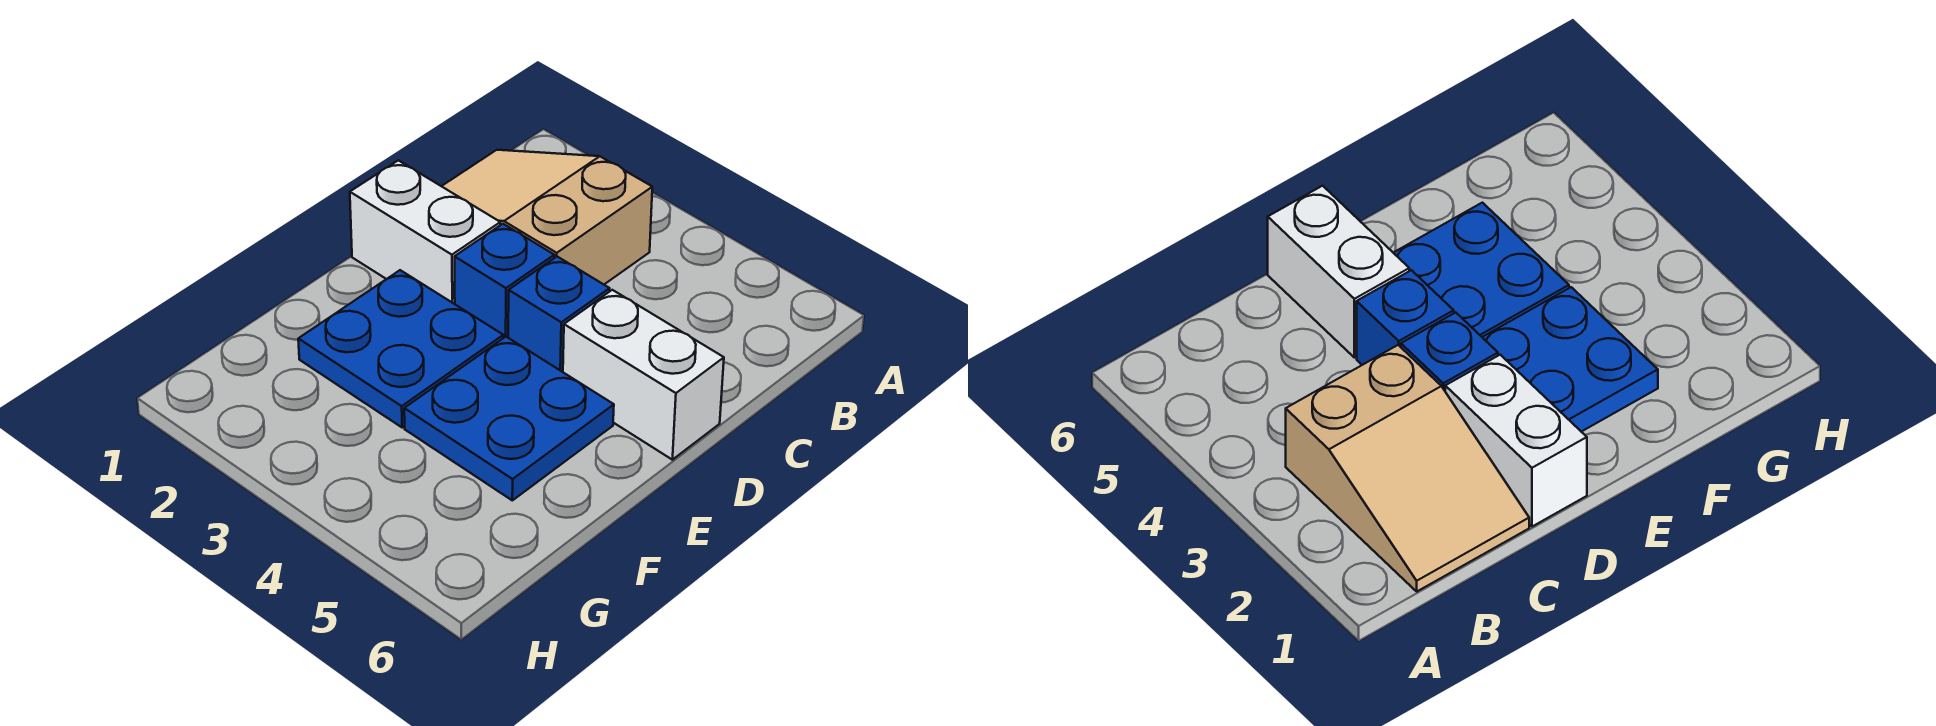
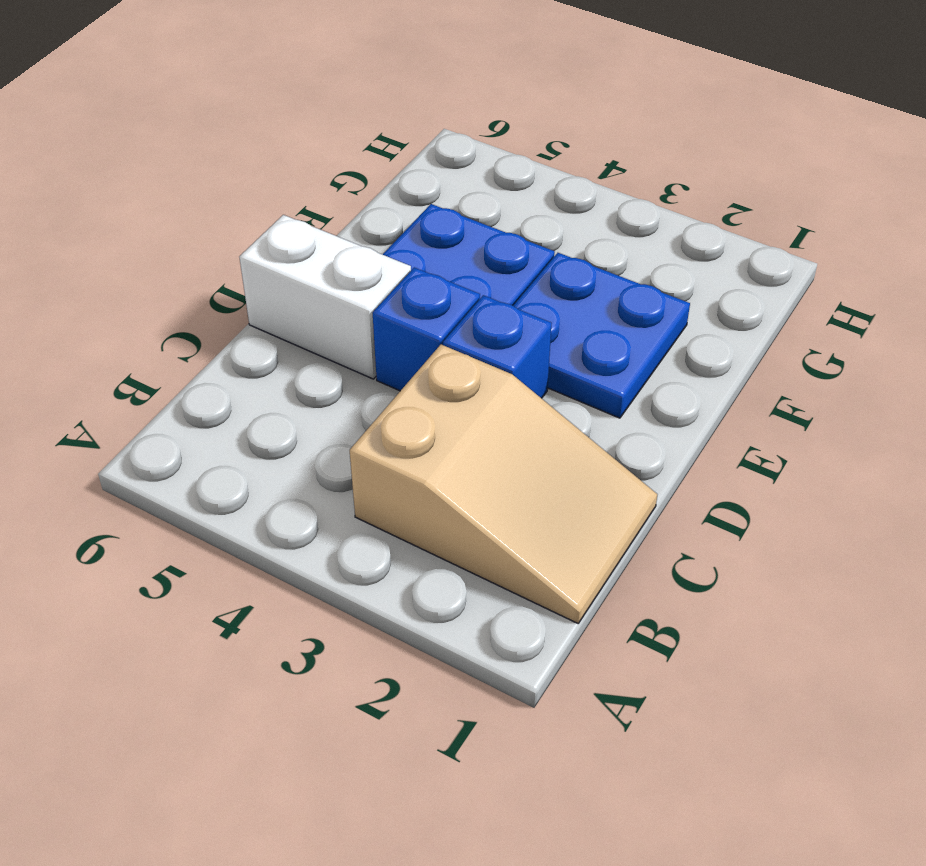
white brick D1:D2 level 1 -> none

